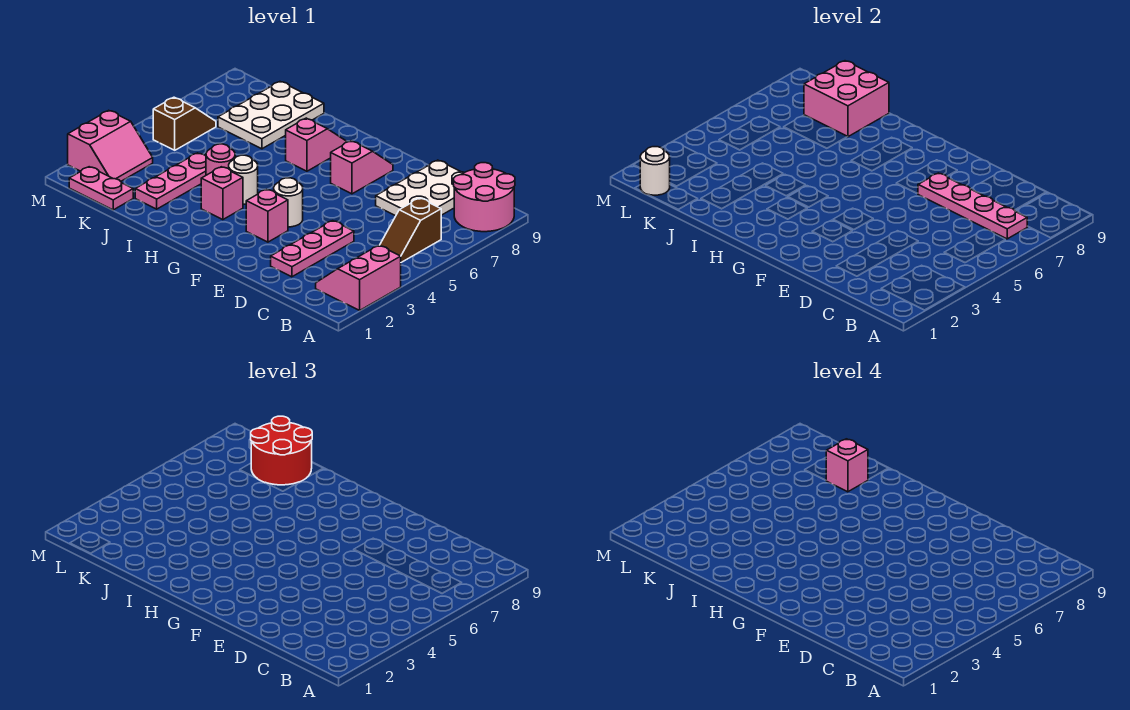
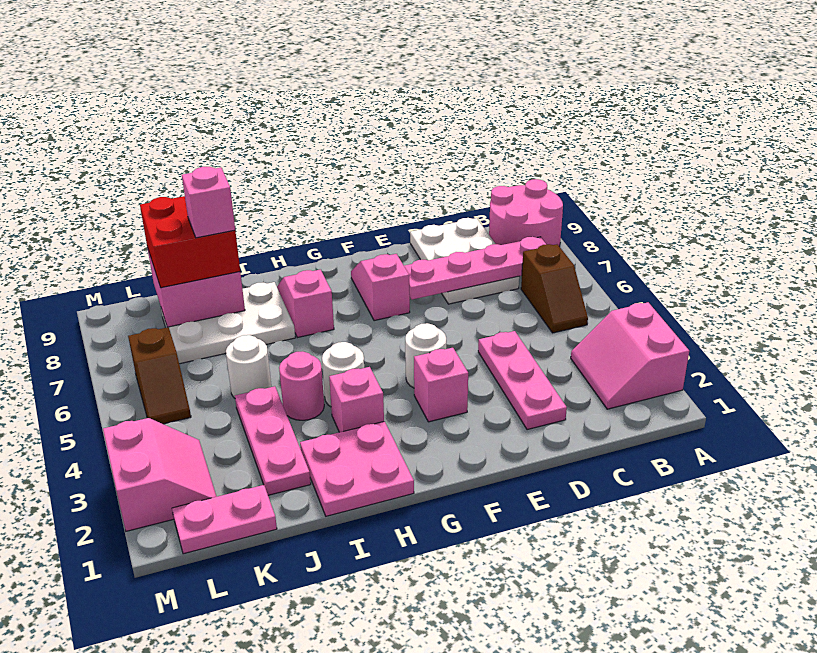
none -> pink plate H1:I2 level 1
white plate J7:K9 level 1 -> white plate I7:K8 level 1
red round brick J8:K9 level 3 -> red brick J8:K9 level 3
white round brick L1 level 2 -> white round brick J5 level 1
brown slope L5:L6 level 1 top 5 -> brown slope L5:L6 level 1 top 6

